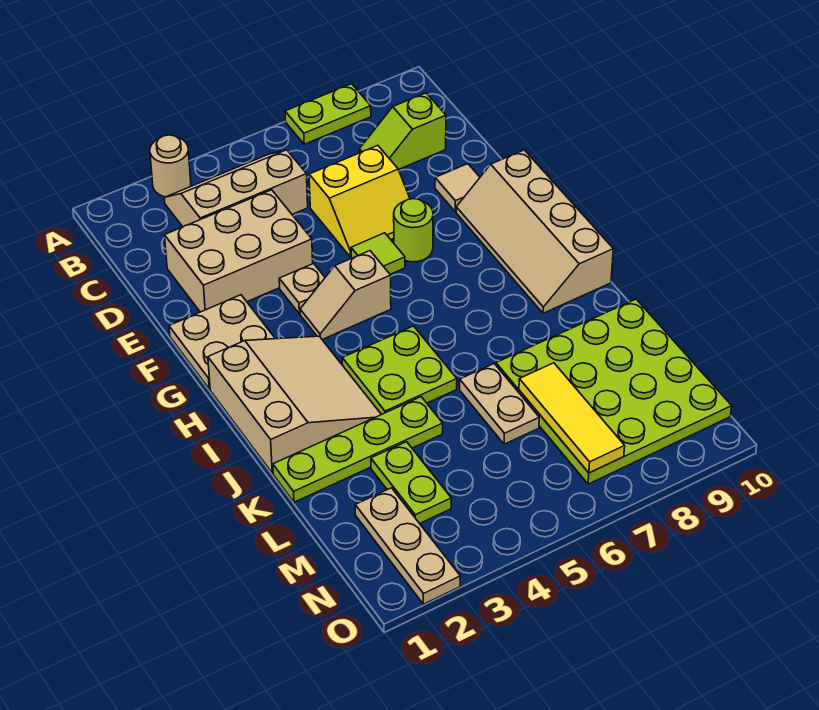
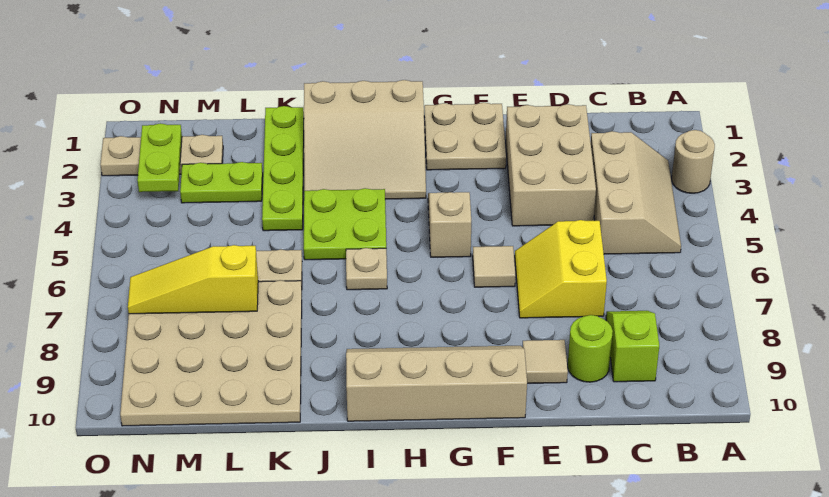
lime plate A7:A8 level 1 -> lime plate N2:N3 level 2
tan plate F4 level 1 -> tan plate I6 level 1
lime tile F6 level 1 -> tan tile F6 level 1
lime round brick F7 level 1 -> lime round brick D9 level 1
lime plate K7:N10 level 1 -> tan plate K7:N10 level 1
yellow tile L7:N7 level 2 -> yellow slope L7:N7 level 2 top L

